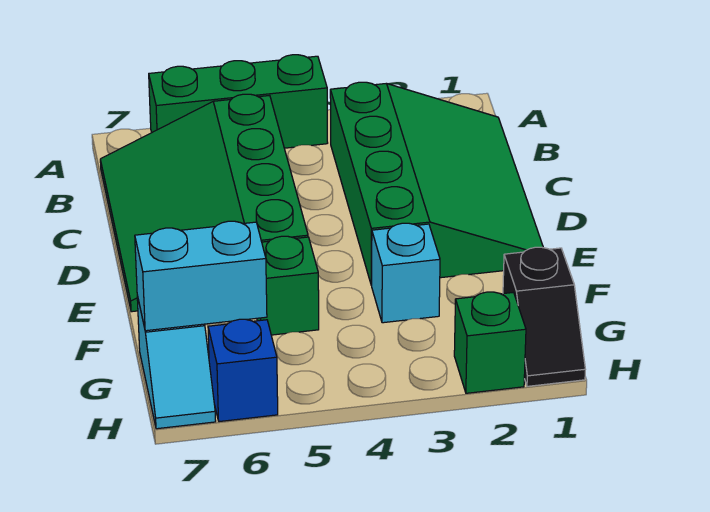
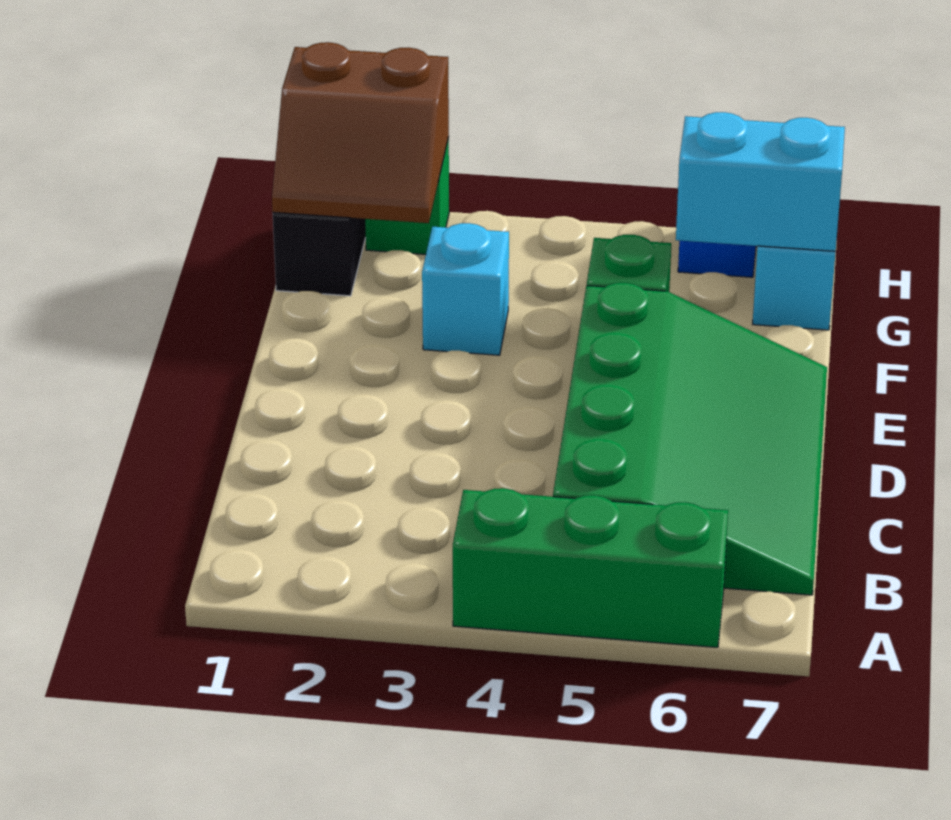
green slope B1:E3 level 1 top 3 -> none
none -> brown slope G1:H2 level 2 top H

